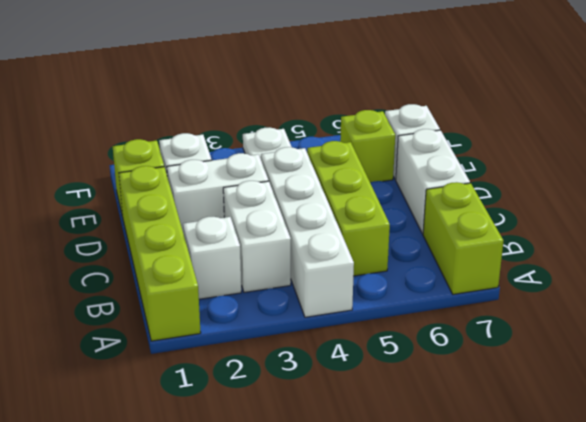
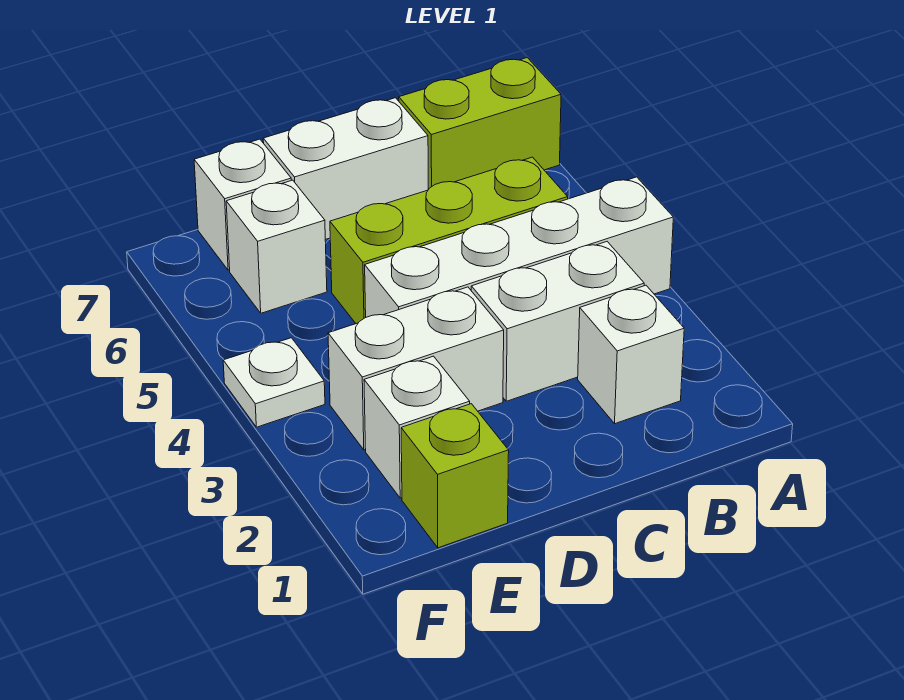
lime brick A1:D1 level 1 -> none
white brick D2:D3 level 1 -> white brick D3:E3 level 1
lime brick E6 level 1 -> white brick E6 level 1

